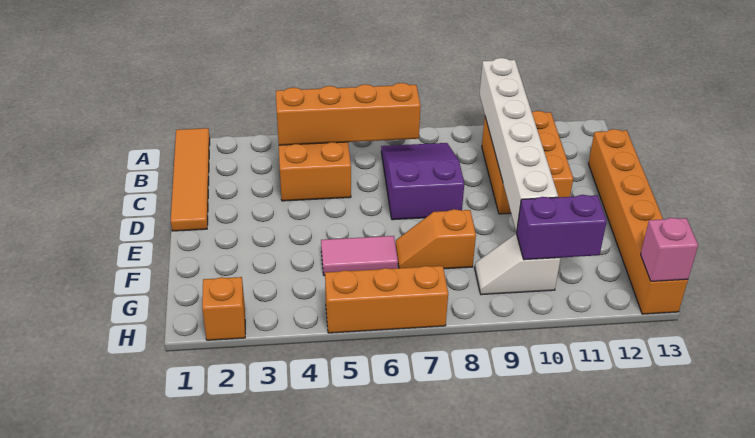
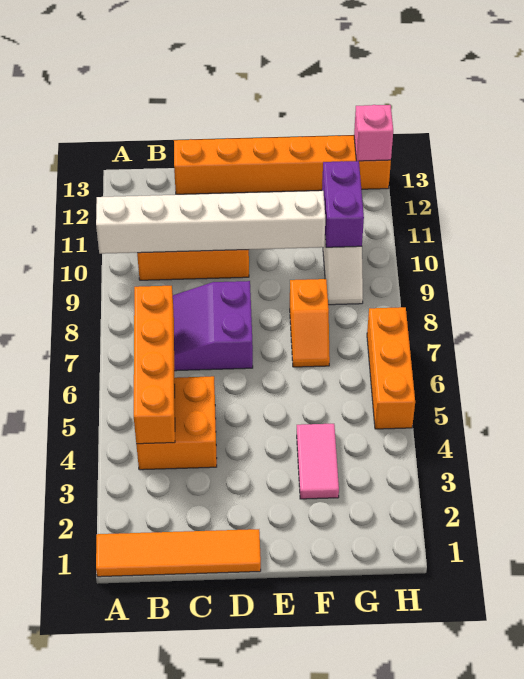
pink tile F5:F6 level 1 -> pink tile F3:F4 level 1
orange brick H2 level 1 -> none

